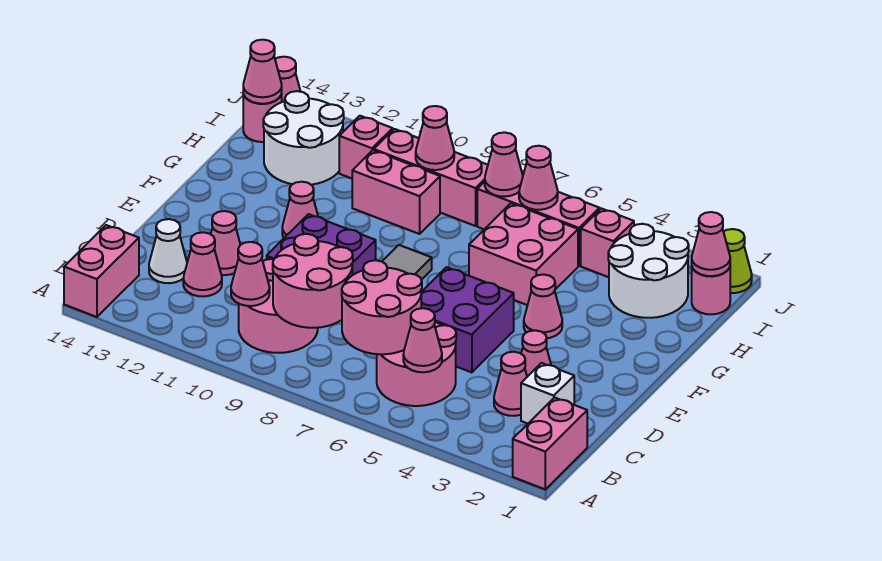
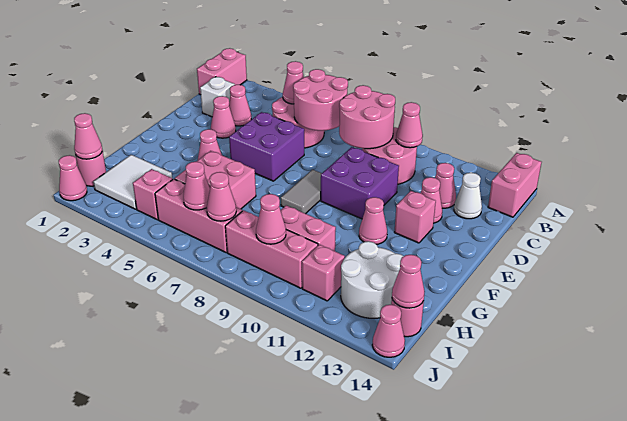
none -> pink brick E12 level 1
white round brick H2:I3 level 1 -> white tile H2:I3 level 1
lime cone J1 level 1 -> pink cone J1 level 1

